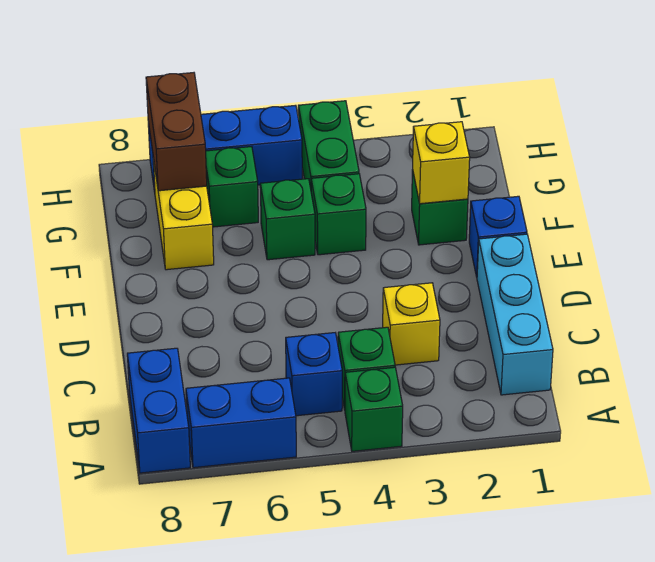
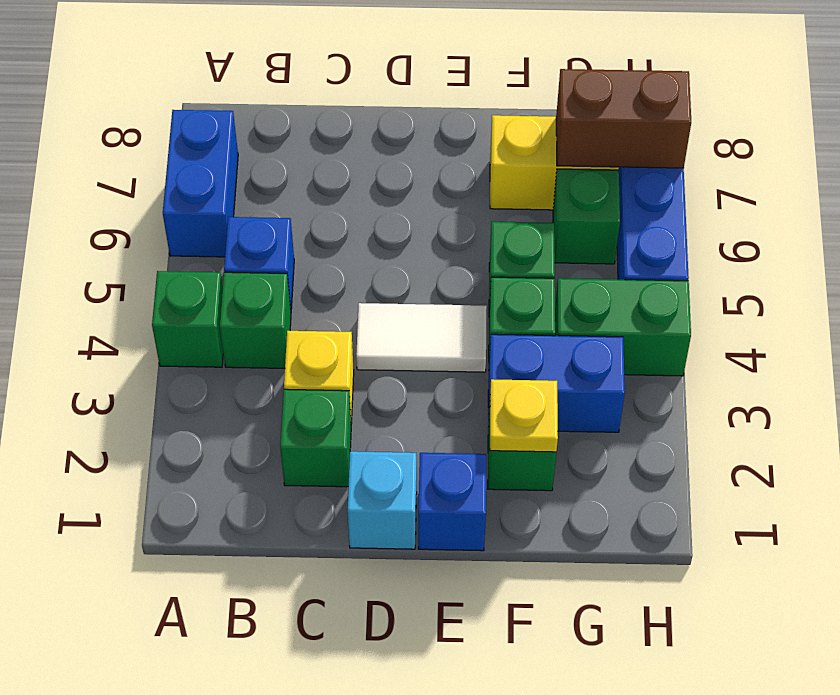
blue brick A8:B8 level 1 -> blue brick F3:G3 level 1
cyan brick B1:D1 level 1 -> cyan brick D1 level 1
none -> green brick C2 level 1
none -> white tile D4:E4 level 1
yellow brick F2 level 2 -> yellow plate F2 level 2

